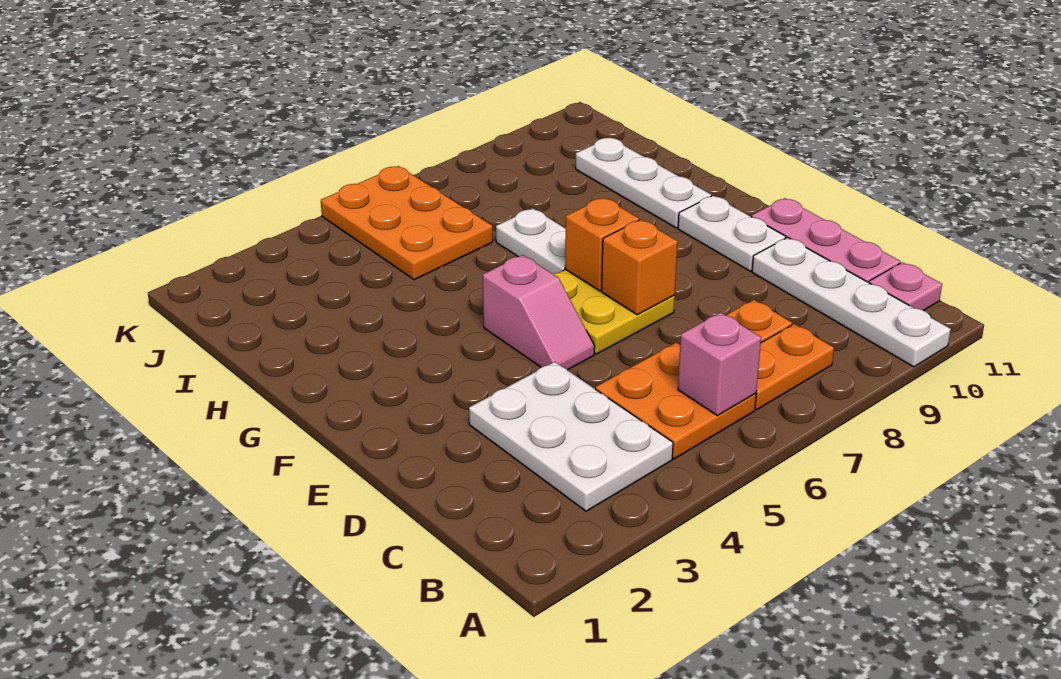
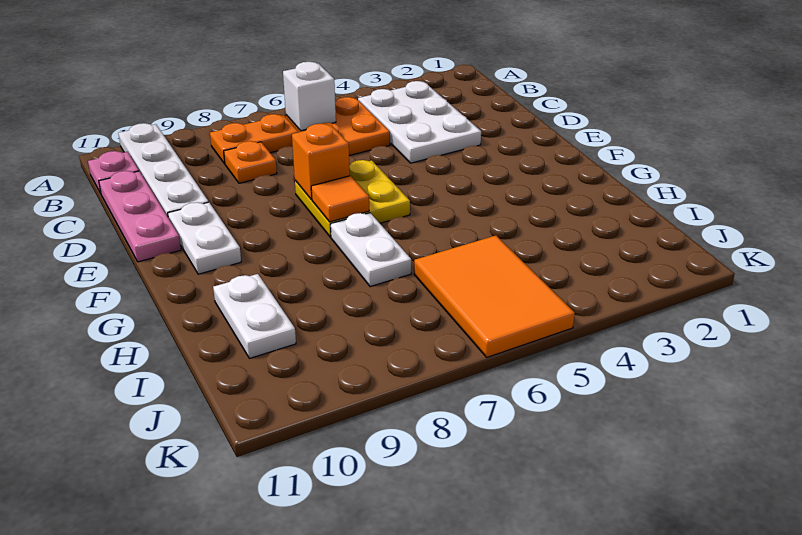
pink brick B6 level 2 -> white brick B6 level 2
pink slope E5:F5 level 1 top F -> none
orange brick F7 level 2 -> orange tile F7 level 2
white plate G10:I10 level 1 -> white plate H10:I10 level 1
orange plate I5:K6 level 1 -> orange tile I5:K6 level 1

